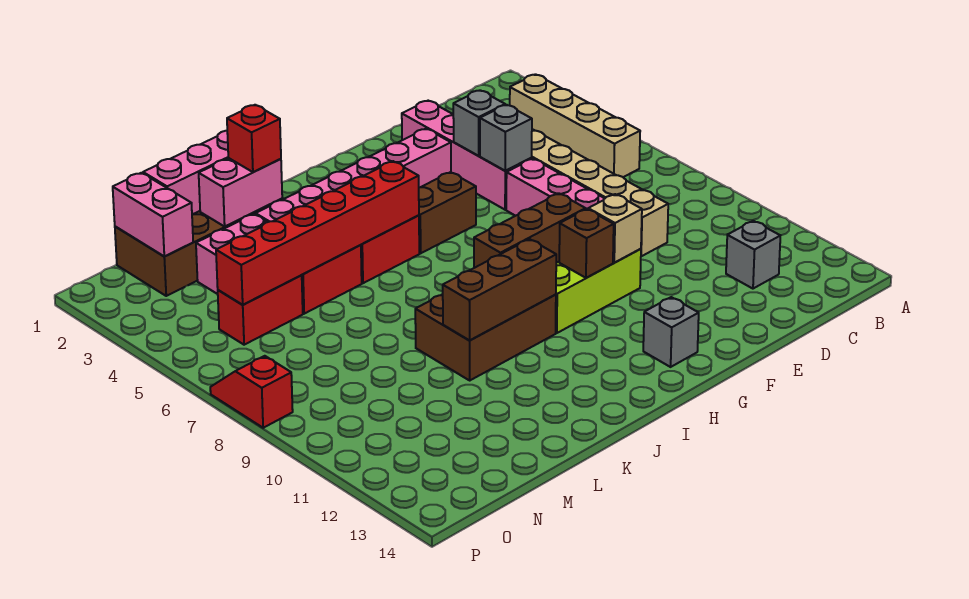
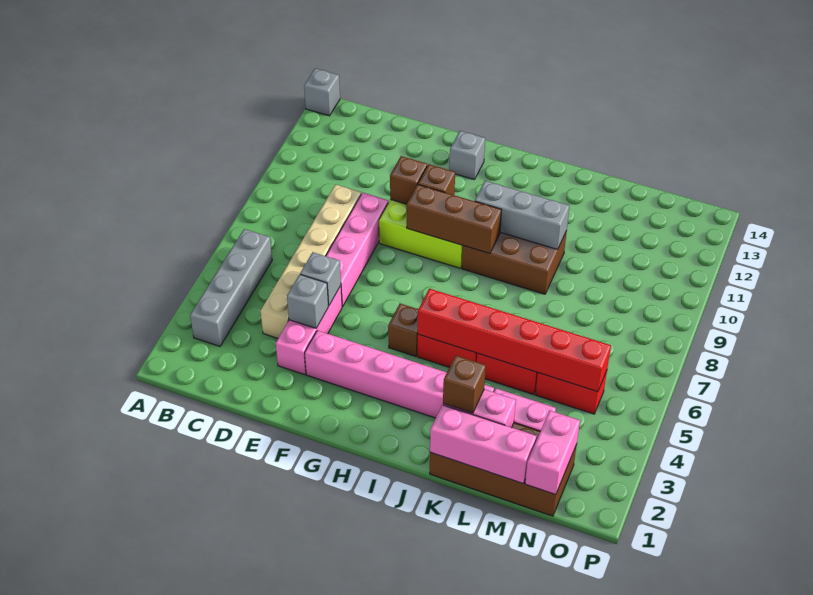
tan brick B3:B6 level 1 -> grey brick B3:B6 level 1
grey brick C12 level 1 -> grey brick A14 level 1
pink brick E2:E5 level 1 -> pink brick E3:E5 level 1
tan brick F10 level 2 -> brown brick F10 level 2
brown brick G5:H5 level 1 -> brown brick H5 level 1
brown brick I10:K10 level 2 -> grey brick I10:K10 level 2
red brick K2 level 3 -> brown brick K2 level 3
red slope P7:P8 level 1 top 8 -> none

